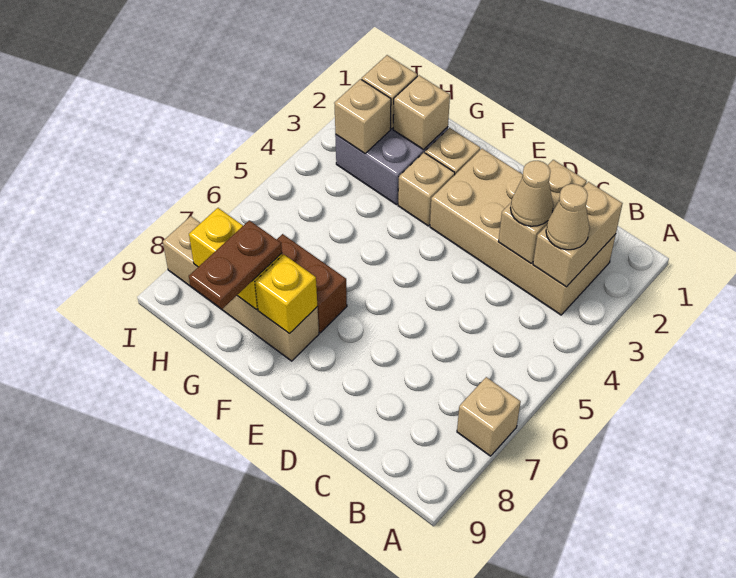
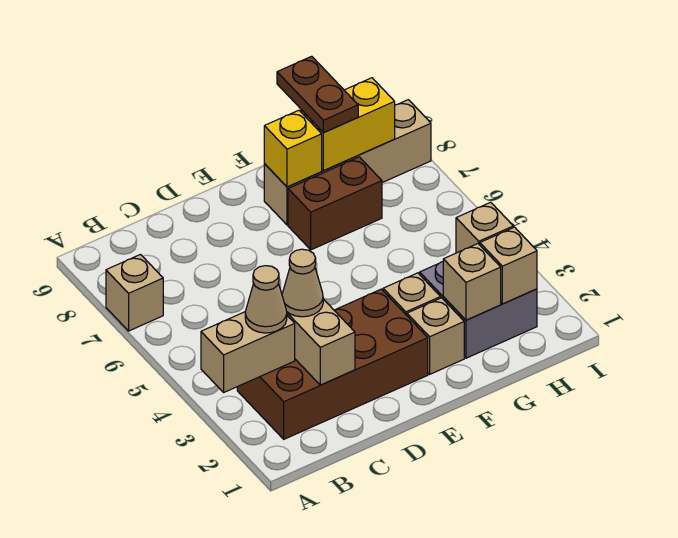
tan brick B2:E3 level 1 -> brown brick B2:E3 level 1
tan brick B2:B3 level 2 -> tan brick A3:B3 level 2

